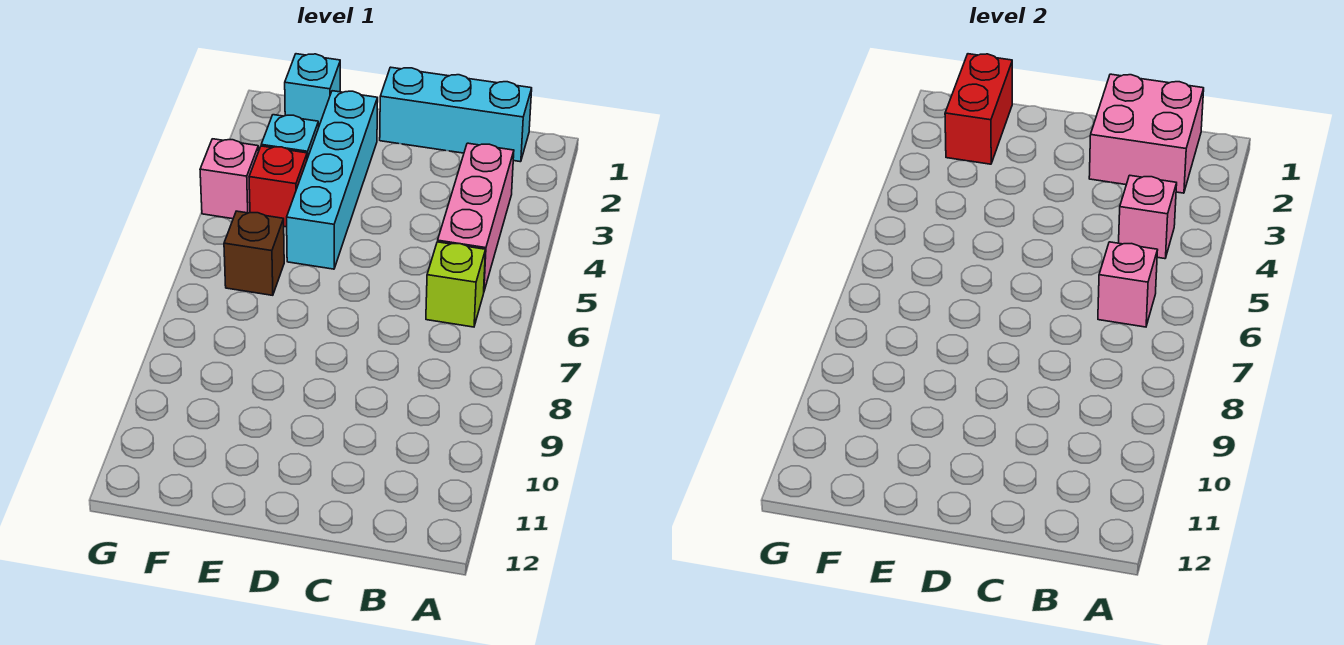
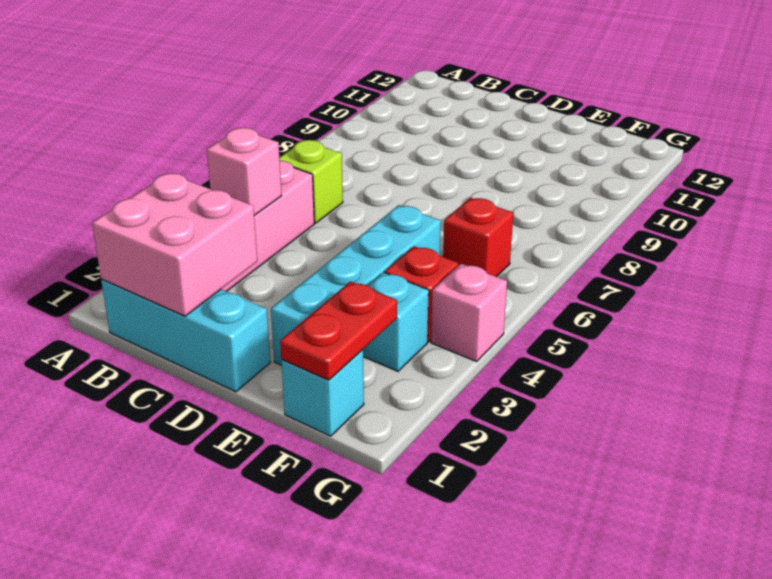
pink brick B6 level 2 -> none
red brick F1:F2 level 2 -> red plate F1:F2 level 2
brown brick F6 level 1 -> red brick F6 level 1

